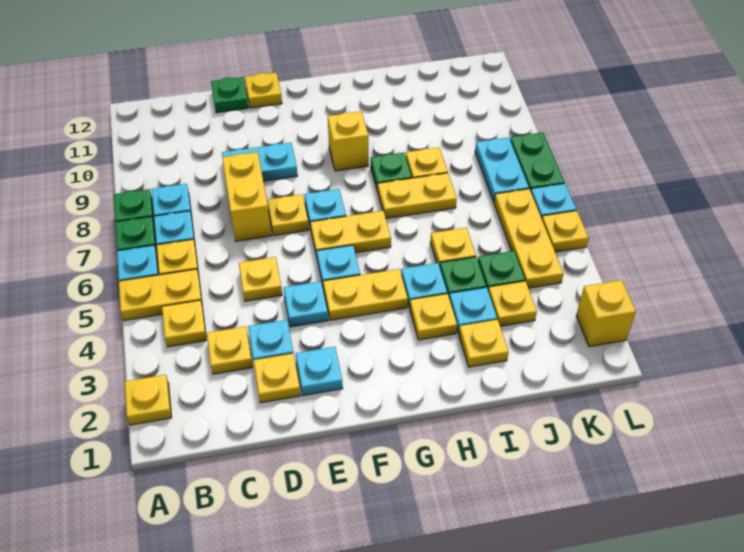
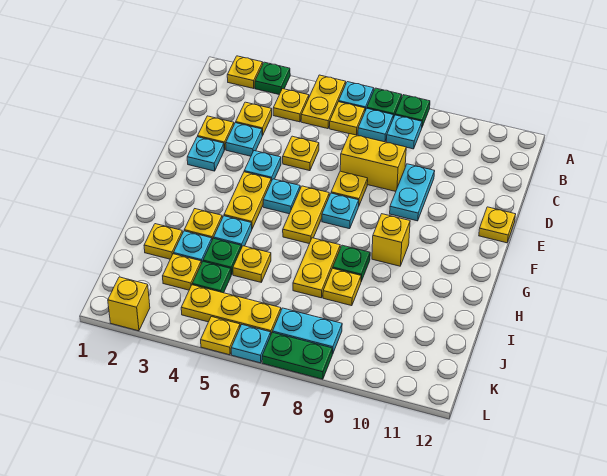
green plate D12 level 1 -> green plate A3 level 1

